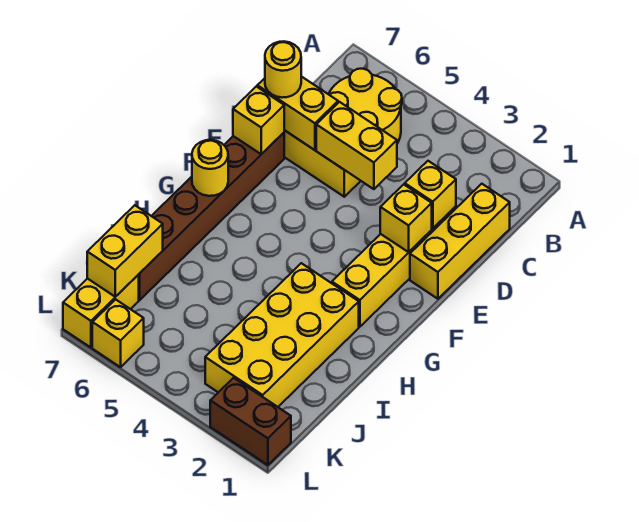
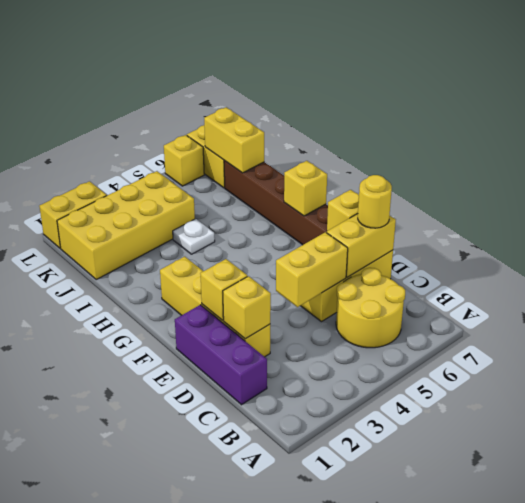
yellow brick C1:E1 level 1 -> purple brick C1:E1 level 1
yellow round brick G7 level 2 -> yellow brick G7 level 2
yellow brick H2:K3 level 1 -> yellow brick J1:K4 level 1
none -> white plate I4 level 1
brown brick L1:L2 level 1 -> yellow brick L1:L2 level 1

